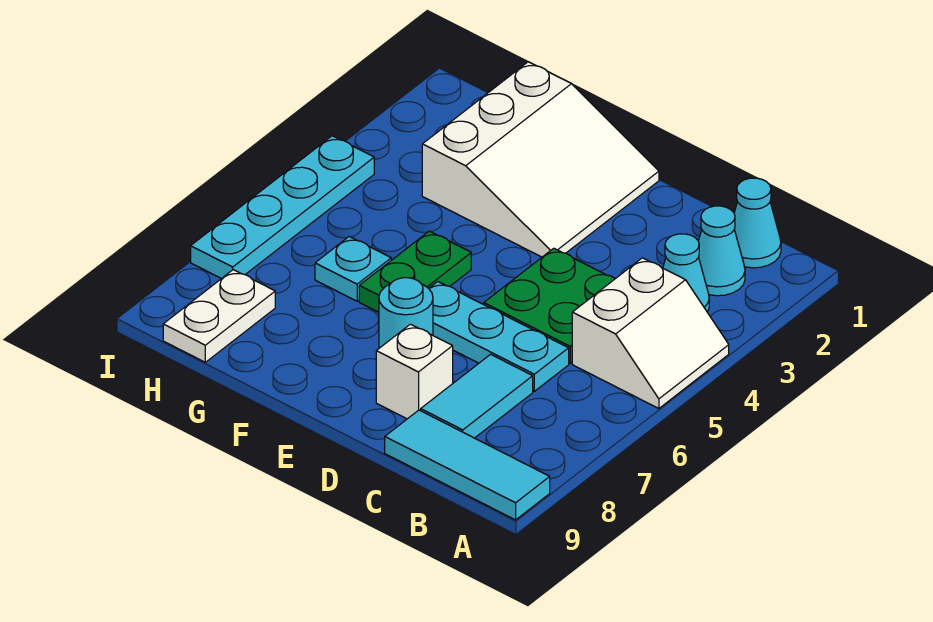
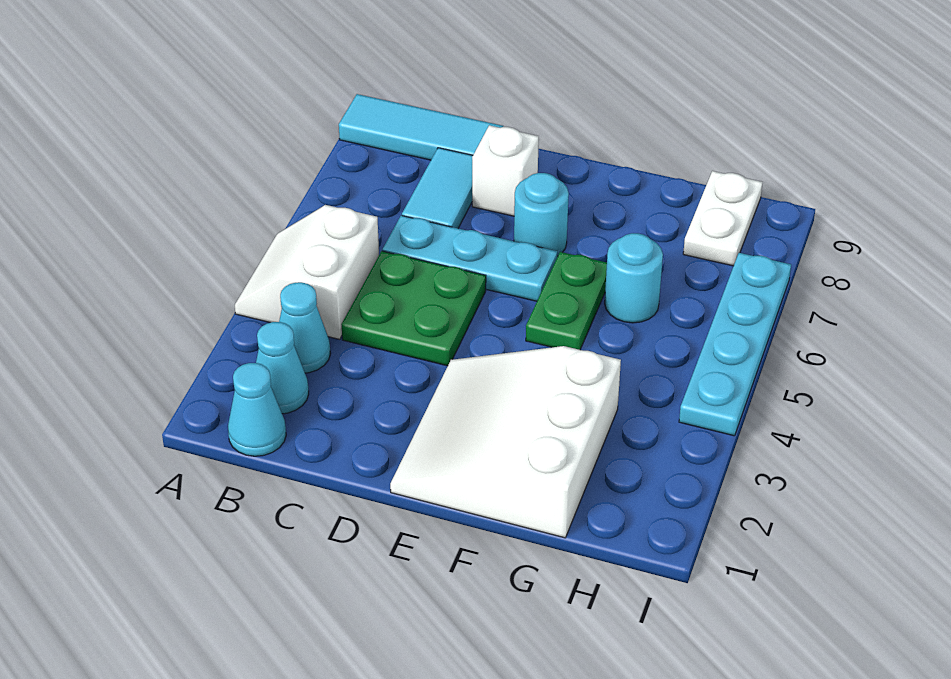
cyan plate G6 level 1 -> cyan round brick G6 level 1

